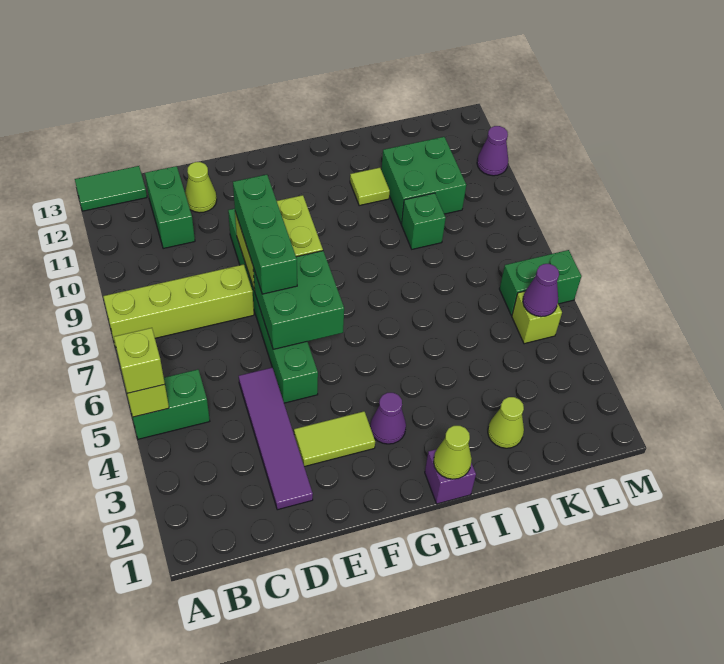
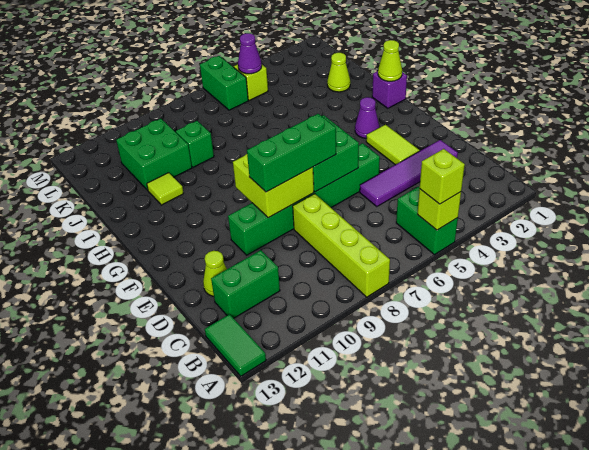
purple cone M11 level 1 -> none

